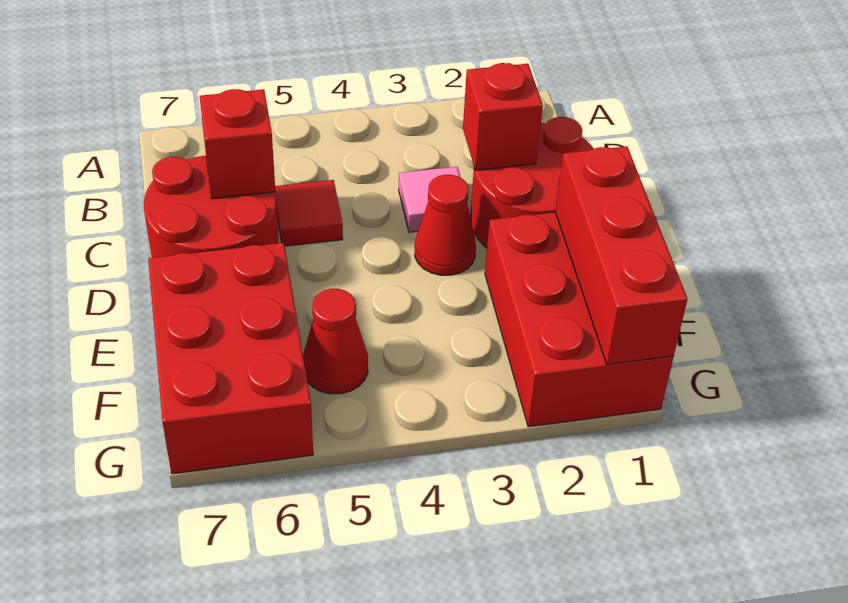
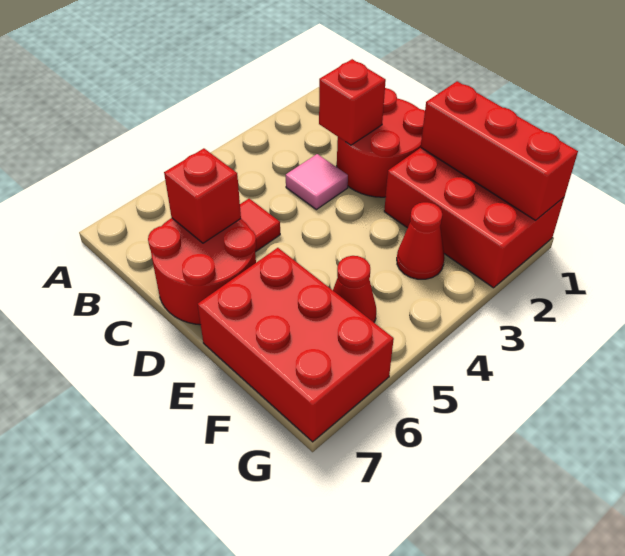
red cone D3 level 1 -> red cone F3 level 1

